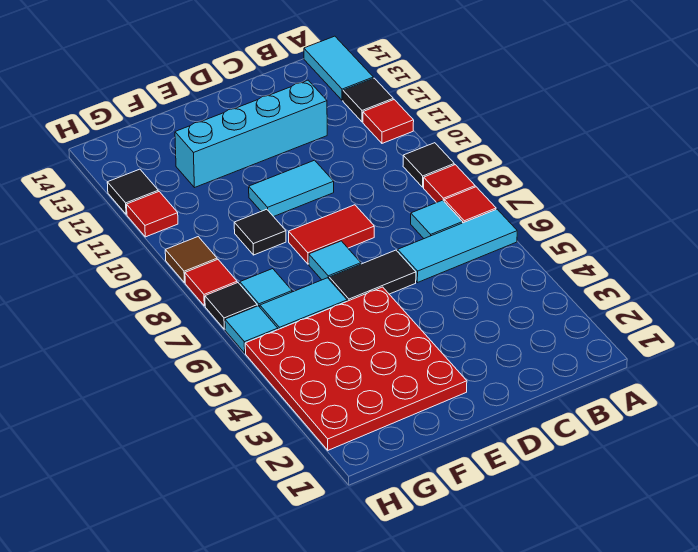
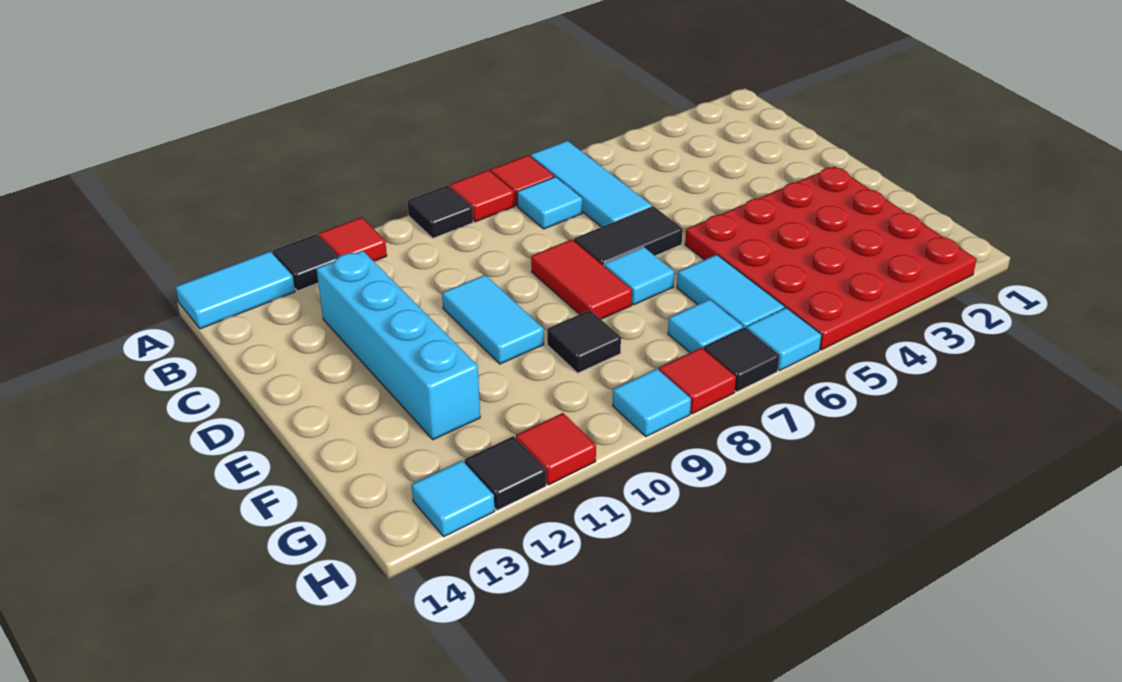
black tile D6:E6 level 1 -> black tile D6:D7 level 1
brown tile H9 level 1 -> cyan tile H9 level 1
none -> cyan tile H13 level 1

